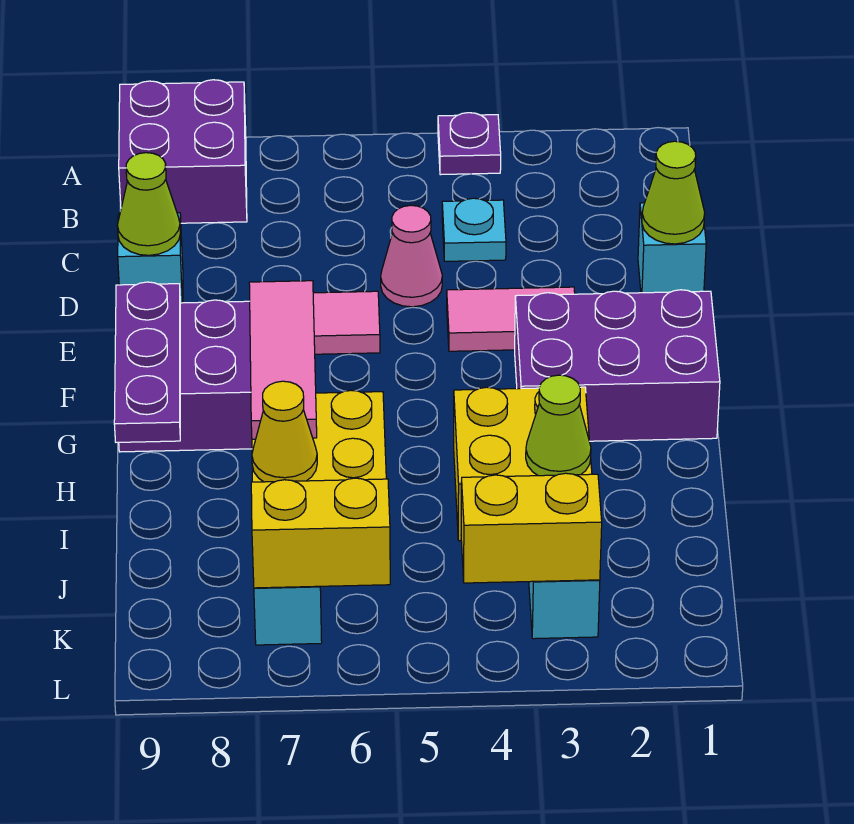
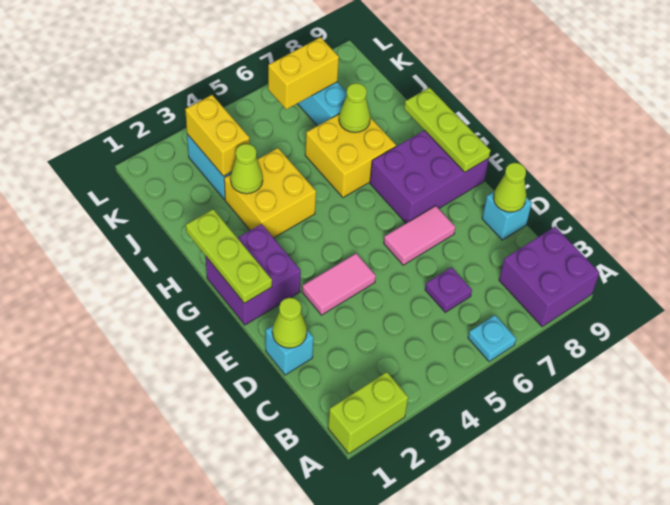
none -> lime brick A1:A2 level 1
purple plate A4 level 1 -> purple plate C6 level 1
cyan plate C4 level 1 -> cyan plate A6 level 1
pink cone D5 level 1 -> none
purple brick F1:G3 level 1 -> purple brick F1:G2 level 1
none -> lime plate F1:H1 level 2
pink tile F7:H7 level 2 -> none
purple plate F9:H9 level 2 -> lime plate F9:H9 level 2
yellow cone I7 level 2 -> lime cone I7 level 2
yellow brick K3:K4 level 2 -> yellow brick J3:K3 level 2

